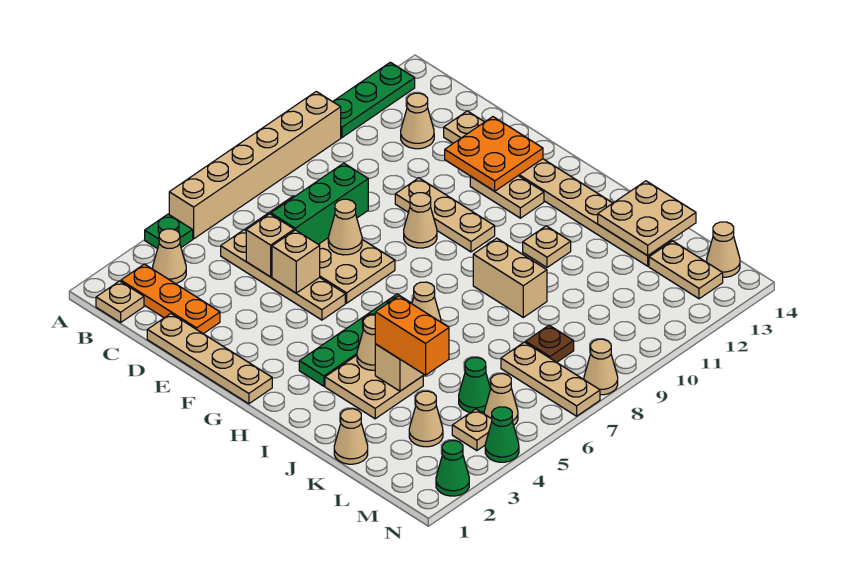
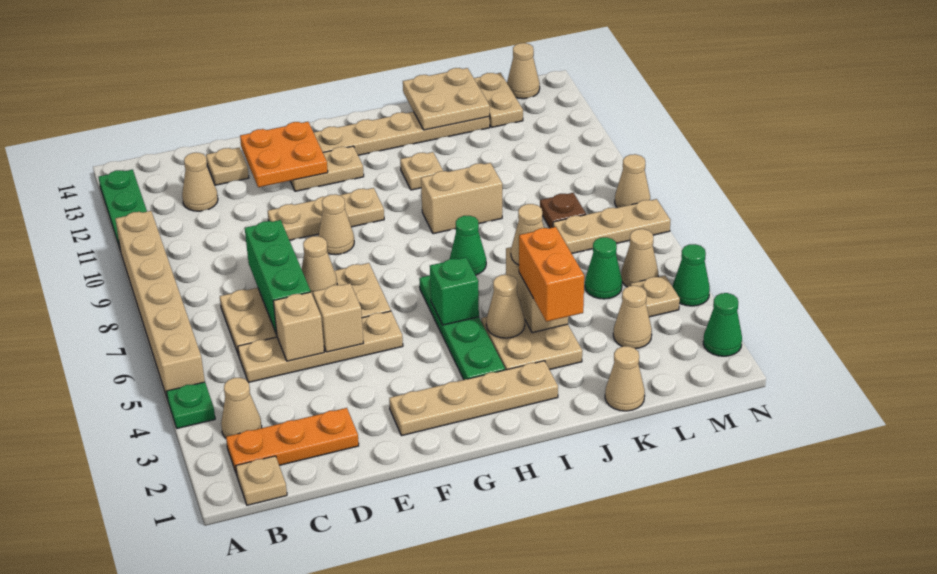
tan plate D1:G1 level 1 -> tan plate F2:I2 level 1
none -> green brick H5 level 2
none -> green cone I7 level 1
orange brick J4:K4 level 3 -> orange brick J3:J4 level 3
tan plate L13:M13 level 1 -> tan plate L13:L14 level 1

